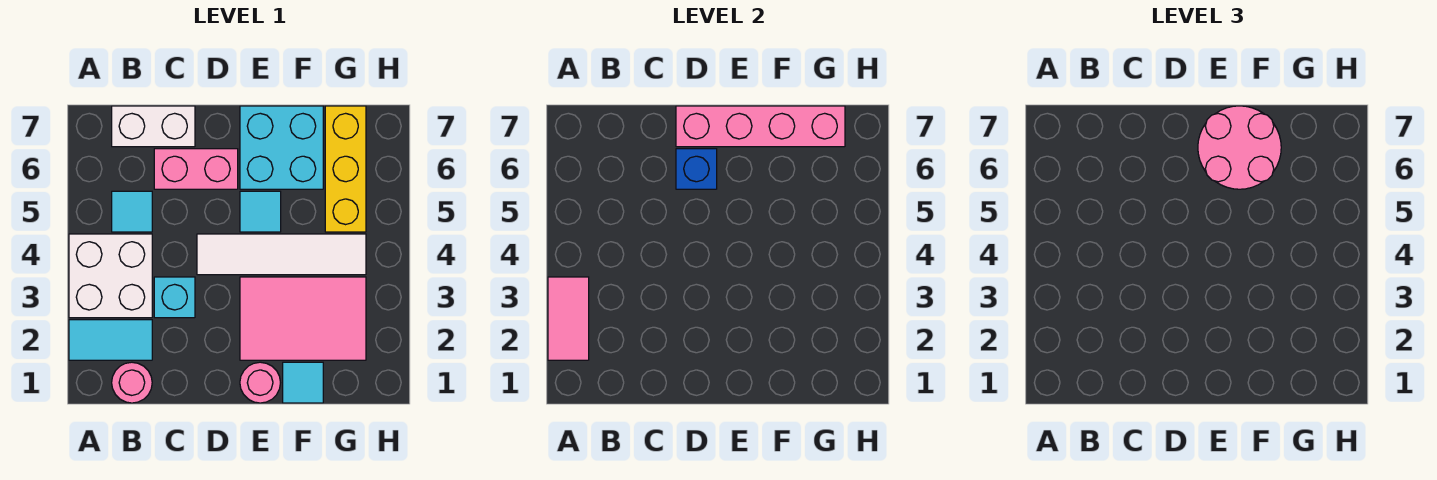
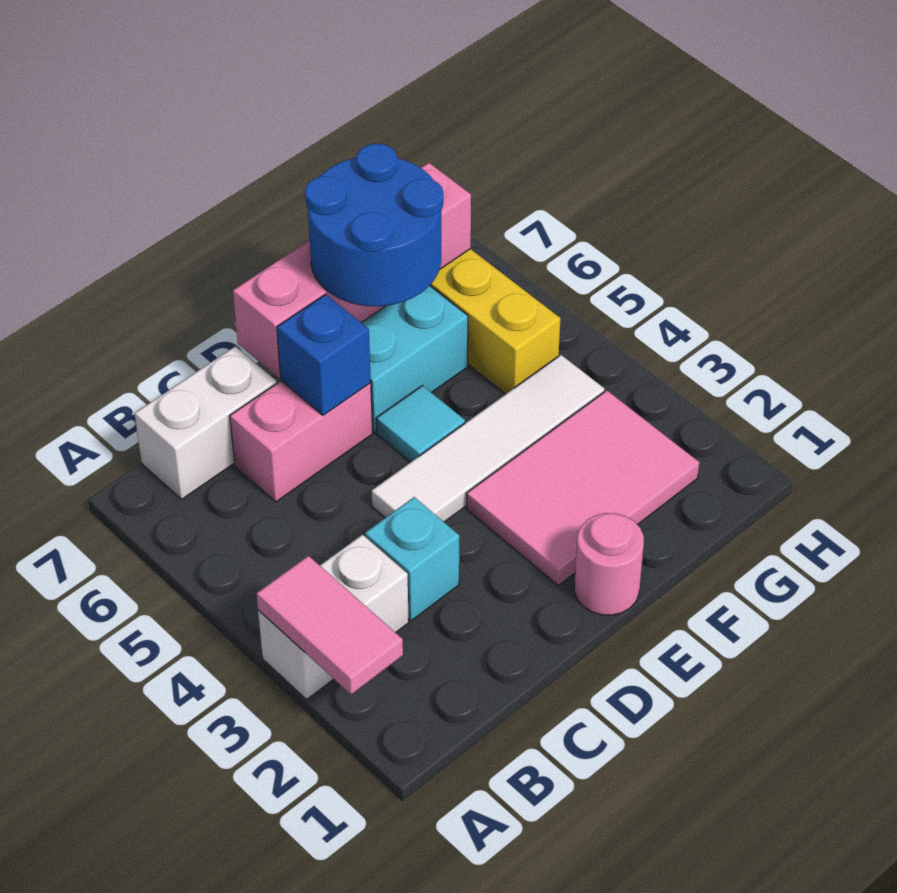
cyan tile A2:B2 level 1 -> none
white brick A3:B4 level 1 -> white brick A3:B3 level 1
pink round brick B1 level 1 -> none
cyan tile B5 level 1 -> none
pink round brick E6:F7 level 3 -> blue round brick E6:F7 level 3
cyan tile F1 level 1 -> none

